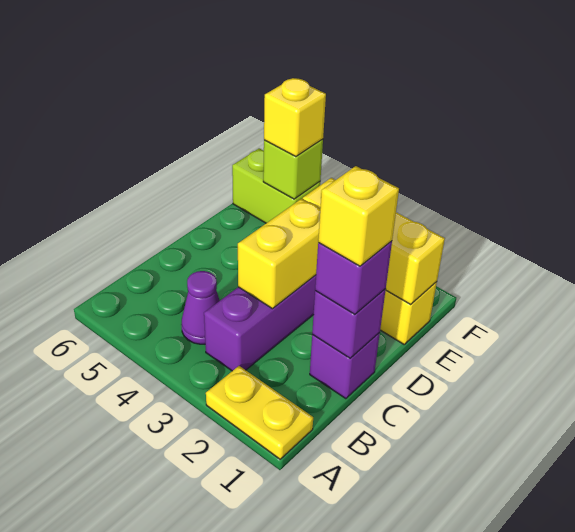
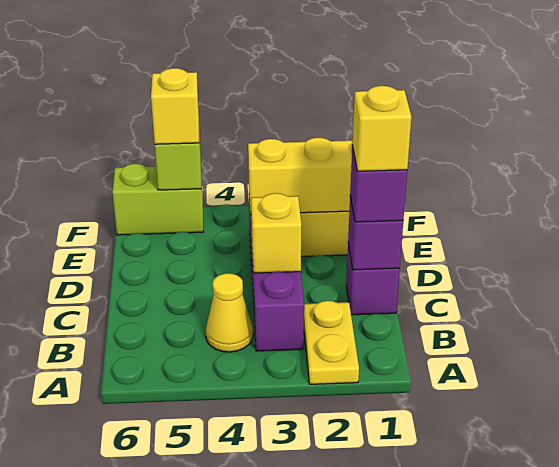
yellow plate A1:A2 level 1 -> yellow plate A2:B2 level 1
purple cone B4 level 1 -> yellow cone B4 level 1
yellow brick C3:D3 level 2 -> yellow brick C3 level 2

